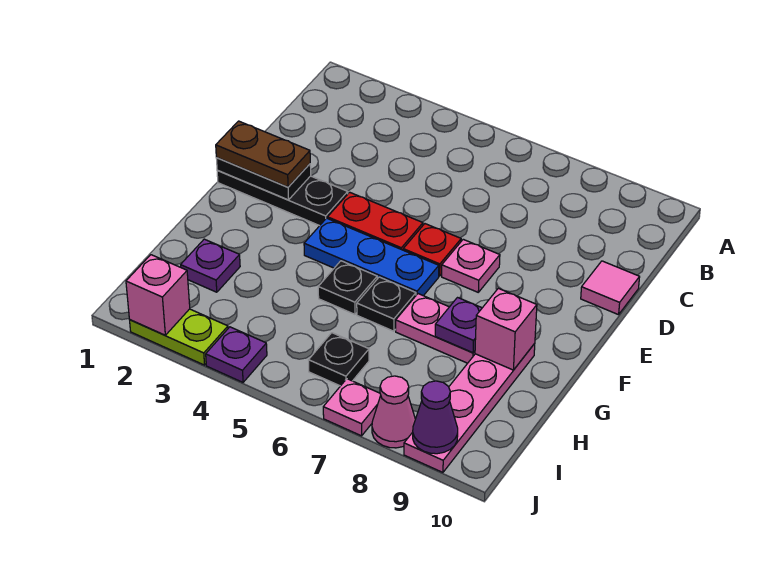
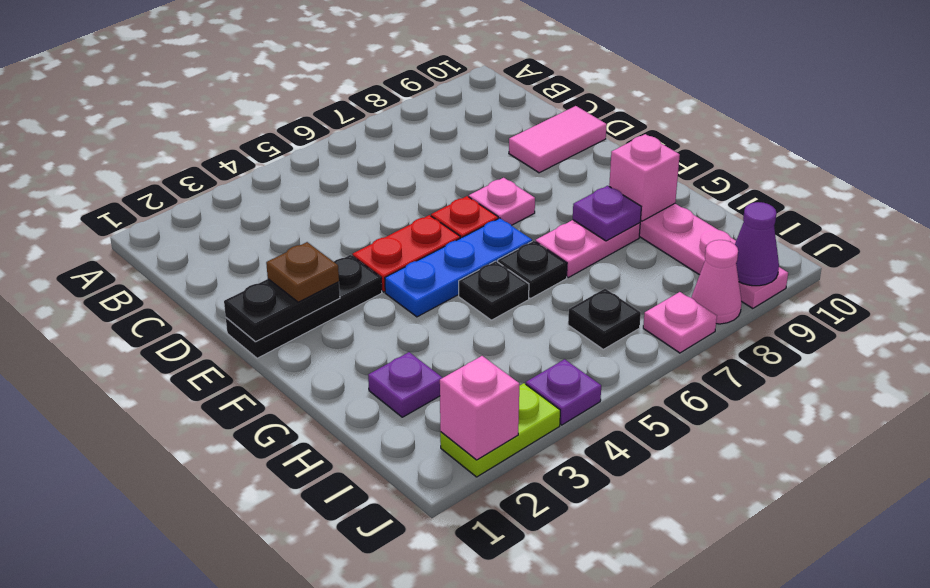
pink tile D10 level 1 -> pink tile D9:D10 level 1
brown plate E1:E2 level 3 -> brown plate E2 level 3

